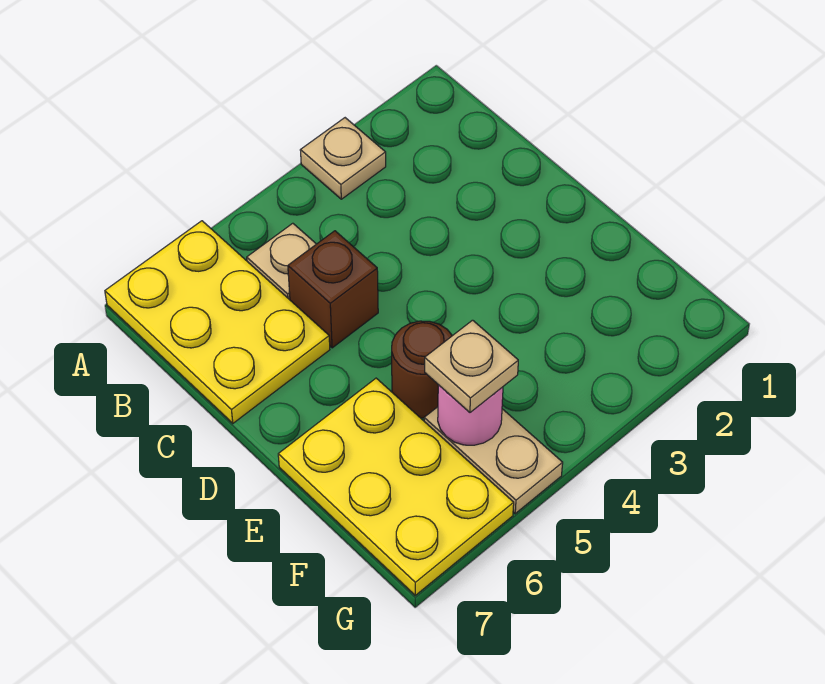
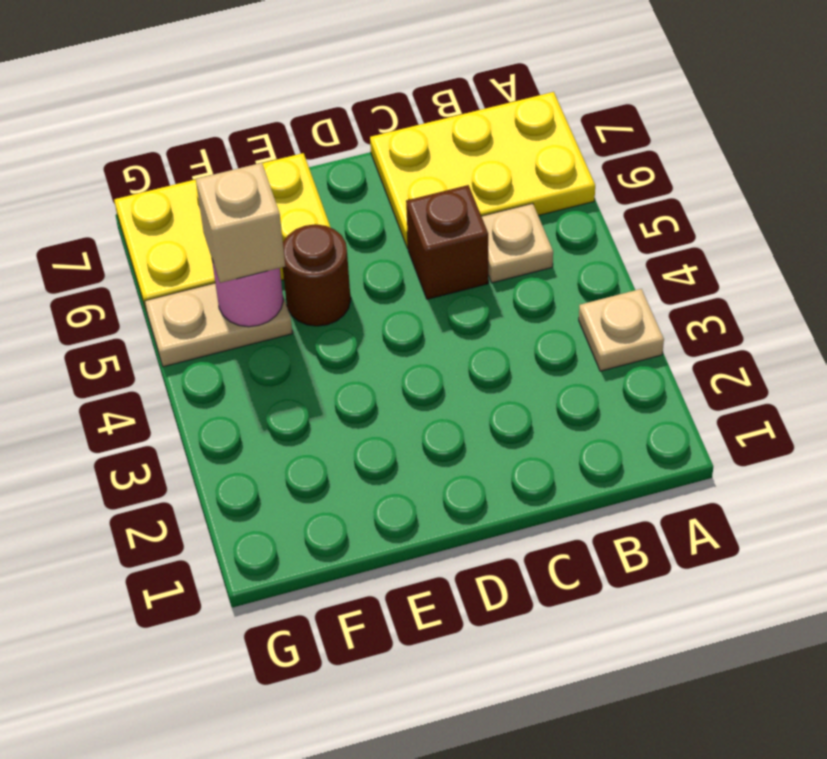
tan plate F5 level 3 -> tan brick F5 level 3

